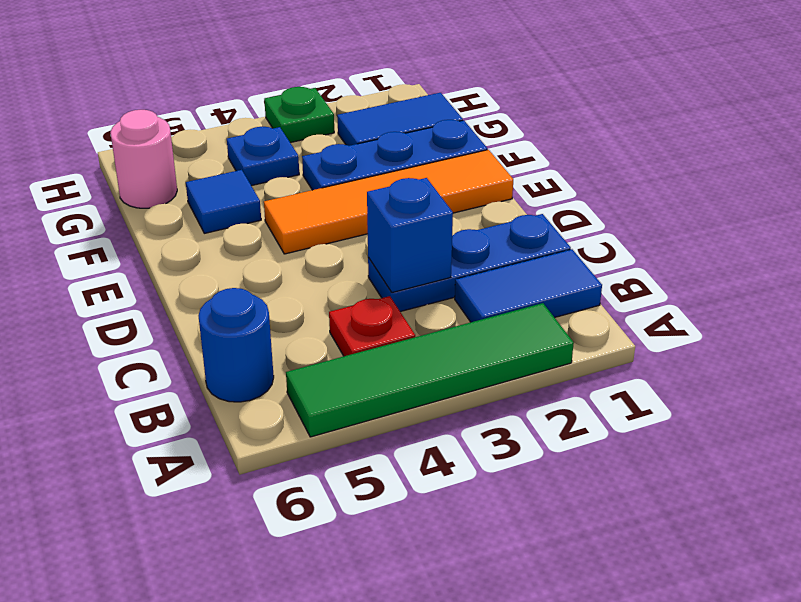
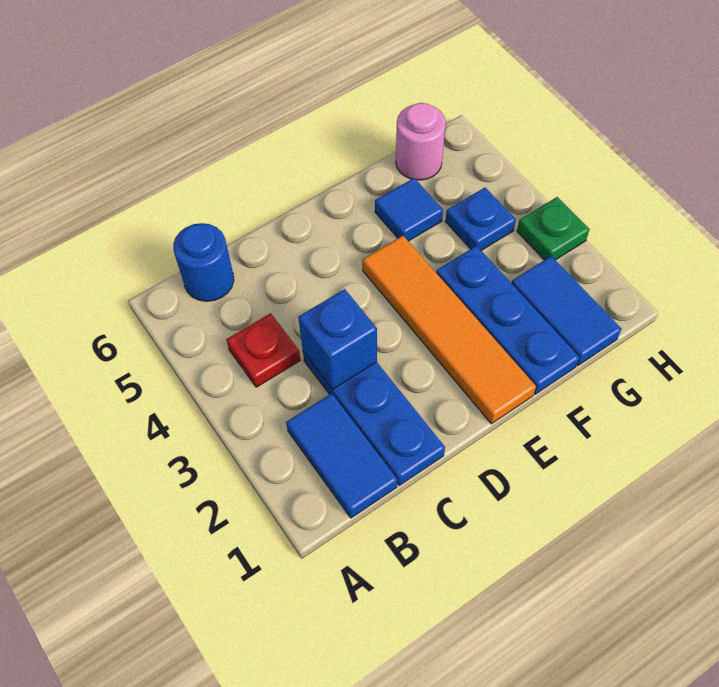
green tile A2:A5 level 1 -> none

